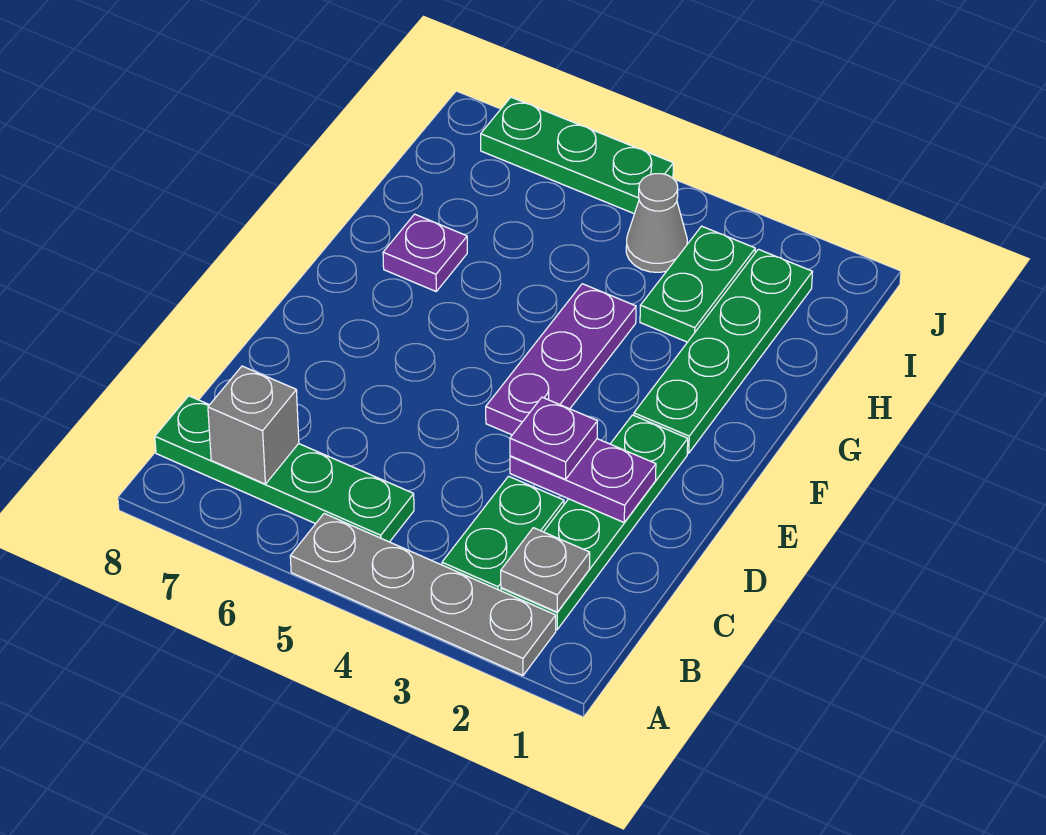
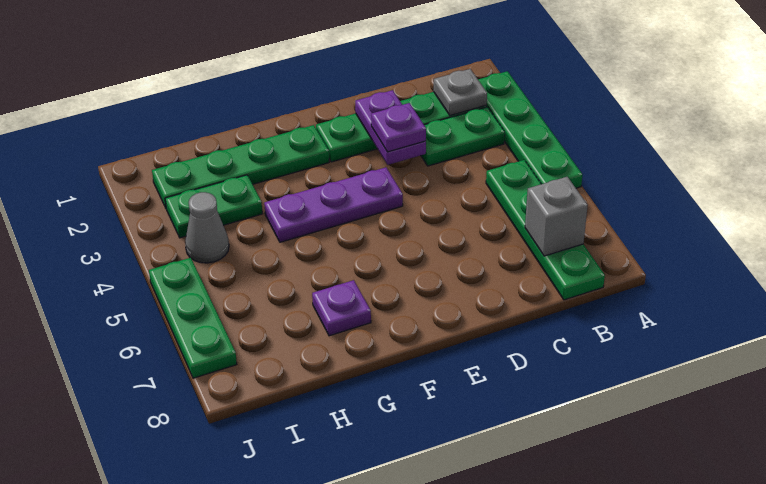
grey plate A2:A5 level 1 -> green plate A2:A5 level 1

